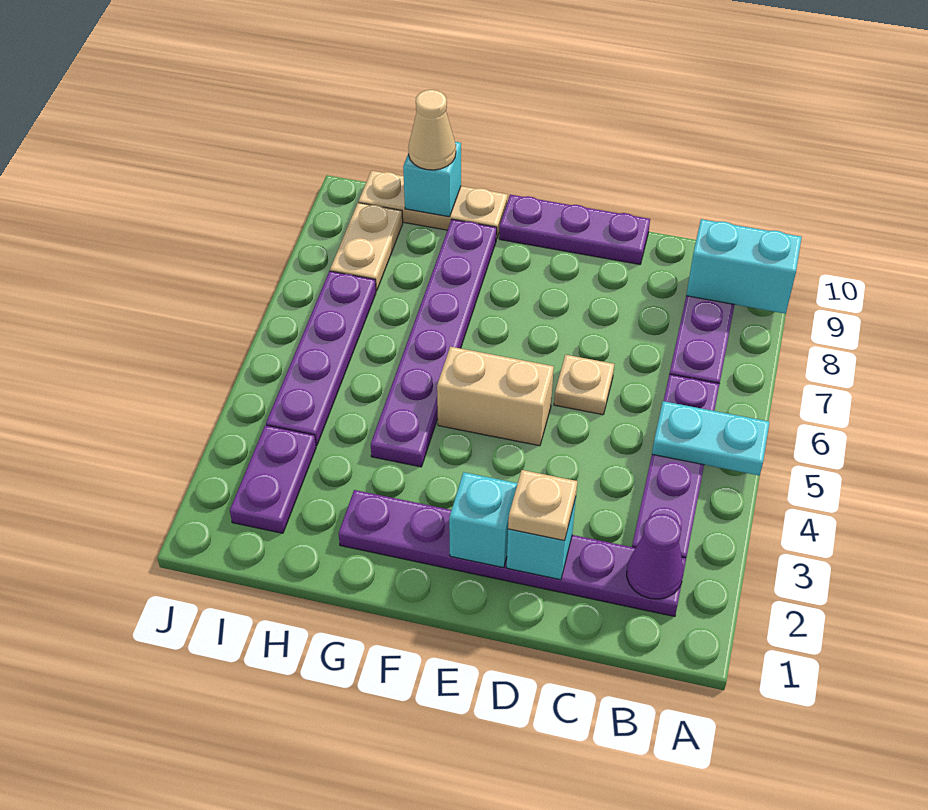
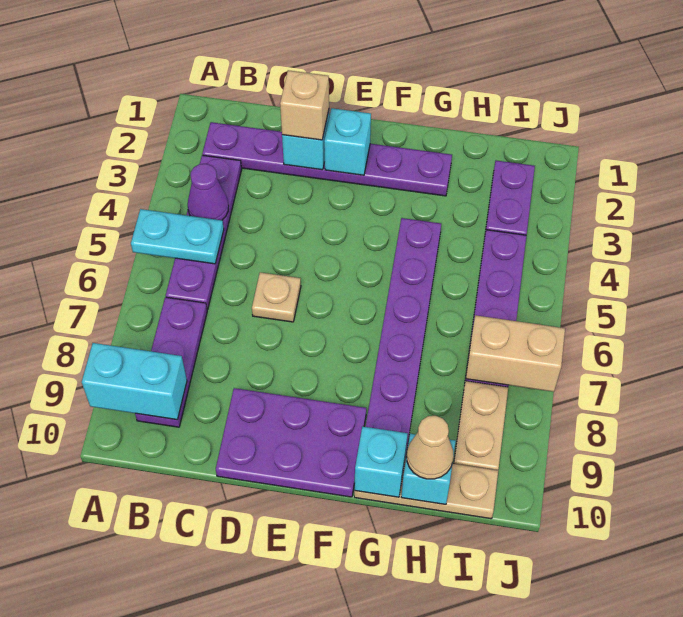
purple cone B2 level 2 -> purple cone B4 level 2
tan plate D2 level 3 -> tan brick D2 level 3
purple plate D10:F10 level 1 -> purple plate D9:F10 level 1
tan brick E5:F5 level 1 -> tan brick I7:J7 level 2
none -> cyan brick G10 level 2

